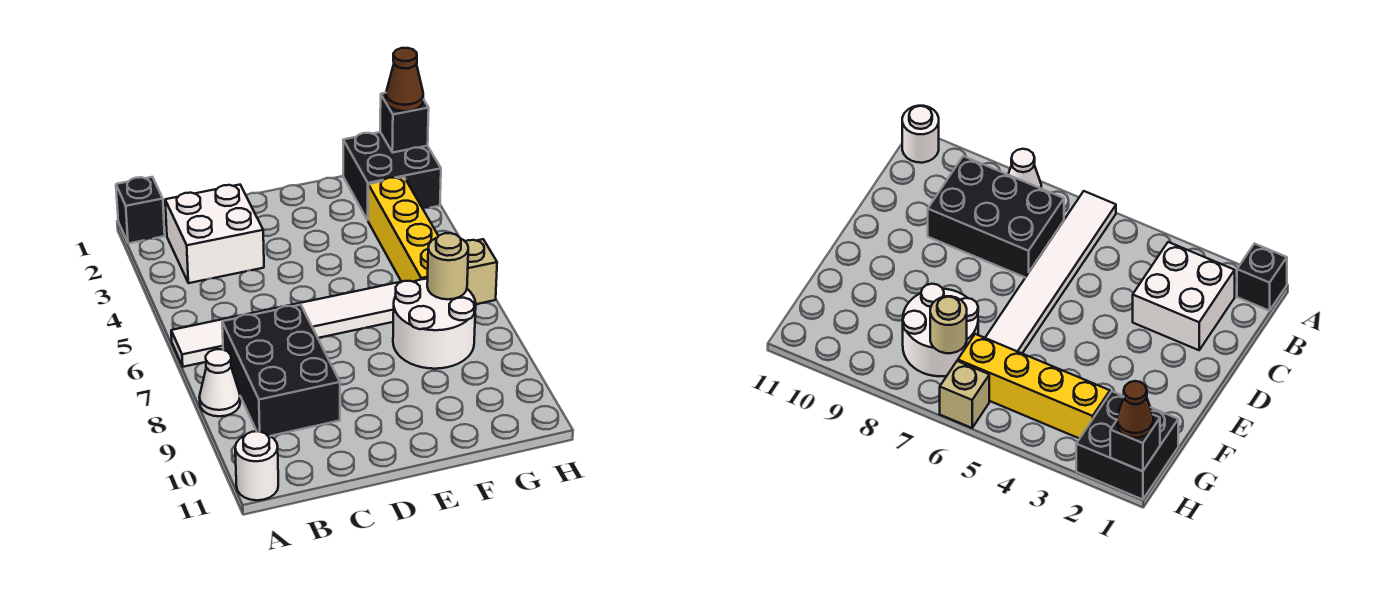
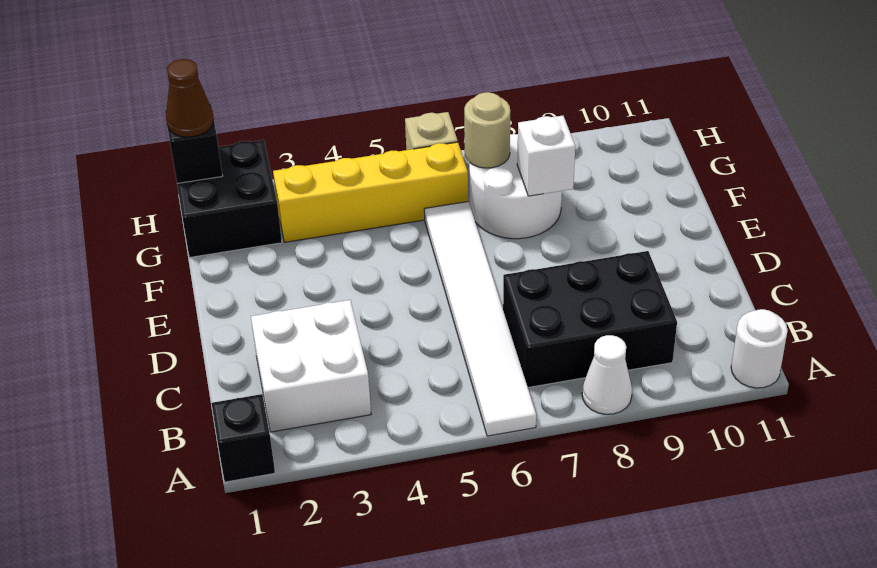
none -> white brick F8 level 2

